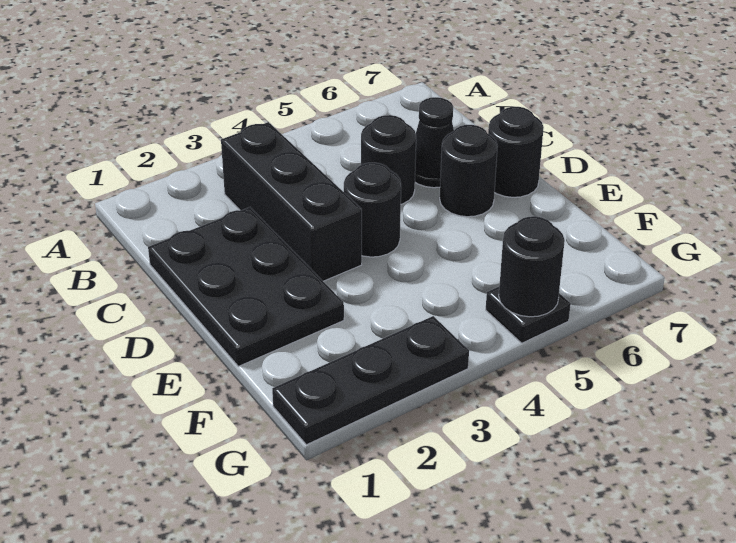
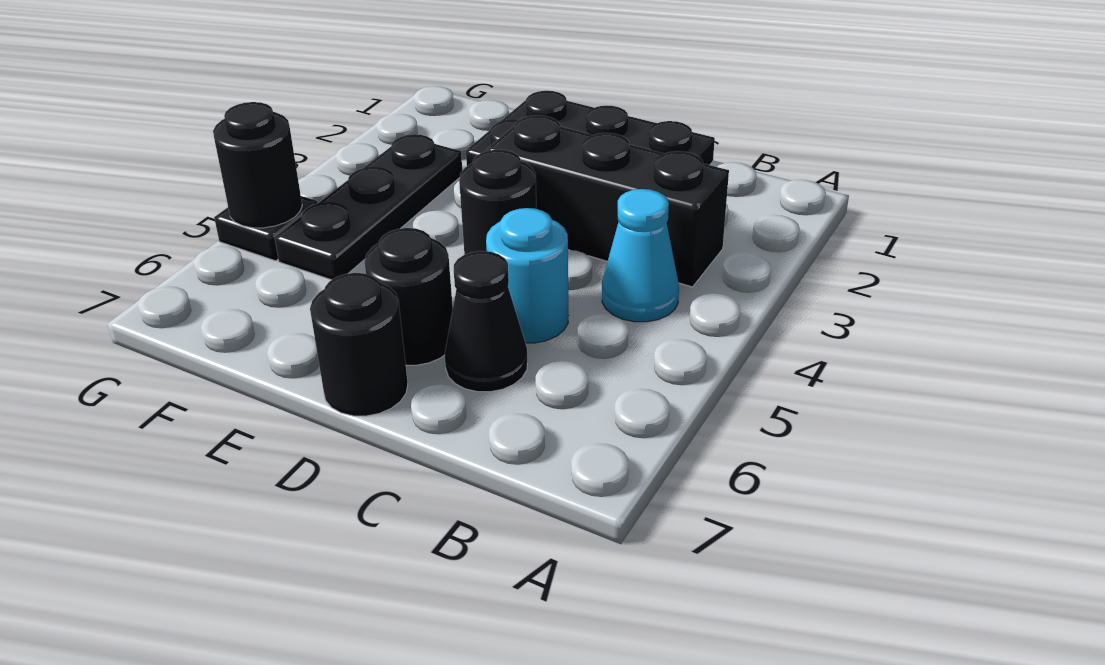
none -> cyan cone B4 level 1
black round brick C5 level 1 -> cyan round brick C5 level 1
black plate G1:G3 level 1 -> black plate F3:F5 level 1

